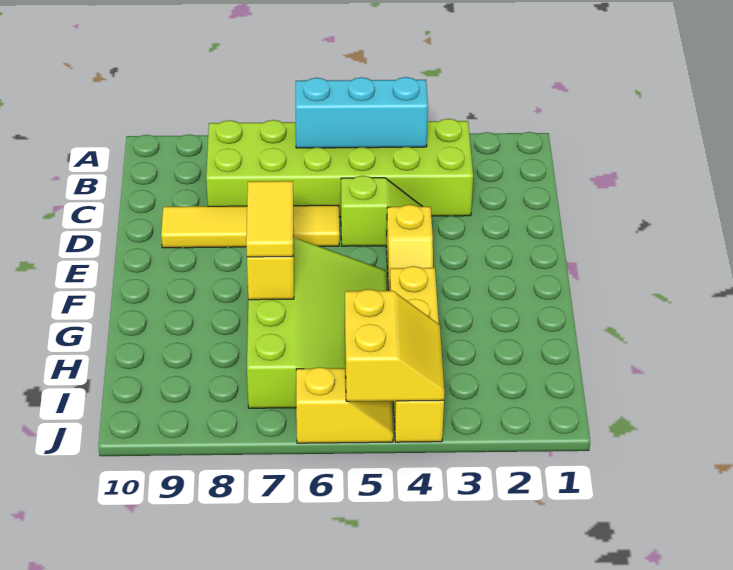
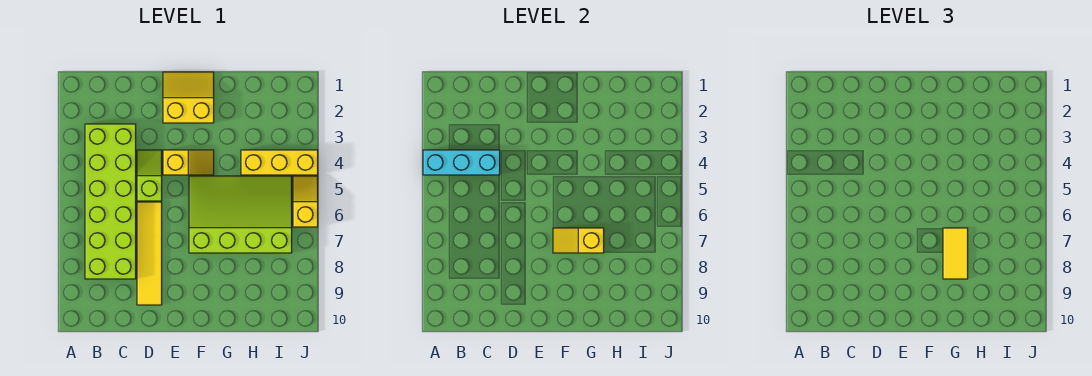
cyan brick B4:B6 level 2 -> cyan brick A4:C4 level 2
yellow tile F7:G7 level 3 -> yellow tile G7:G8 level 3
yellow brick G4:J4 level 1 -> yellow brick H4:J4 level 1
yellow slope I4:J5 level 2 top 5 -> yellow slope E1:F2 level 1 top 2

